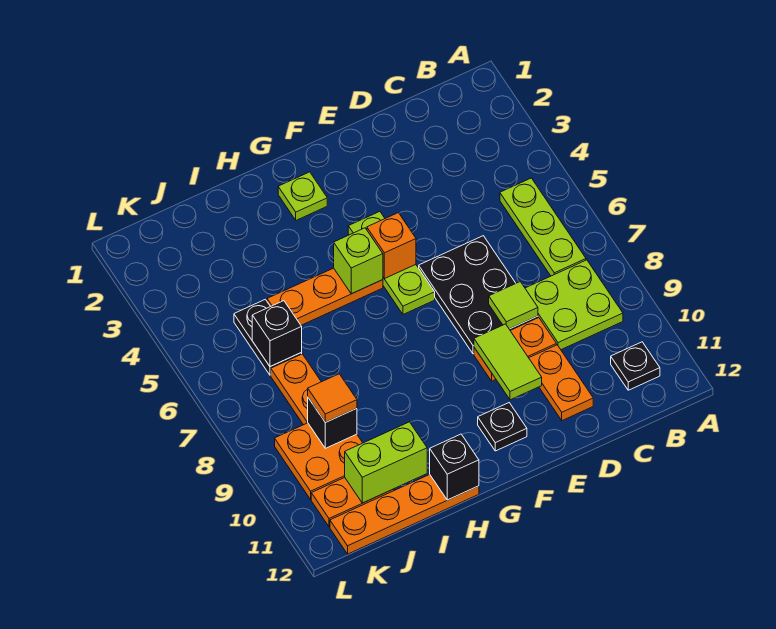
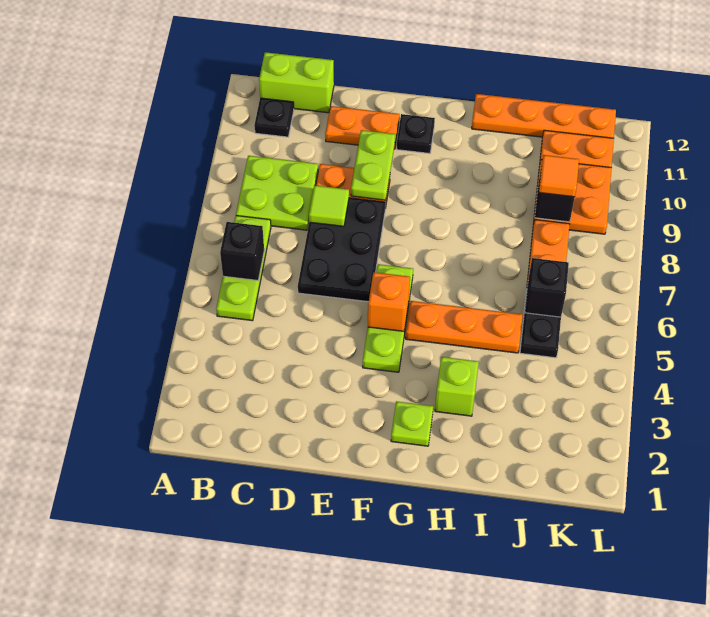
orange plate D10:D11 level 1 -> orange plate D11:E11 level 1
lime tile E9:E10 level 2 -> lime plate E9:E10 level 2
lime brick G5 level 2 -> lime brick H3 level 1
black brick H12 level 2 -> black brick B6 level 2
lime brick I11:J11 level 2 -> lime brick B12:C12 level 1

